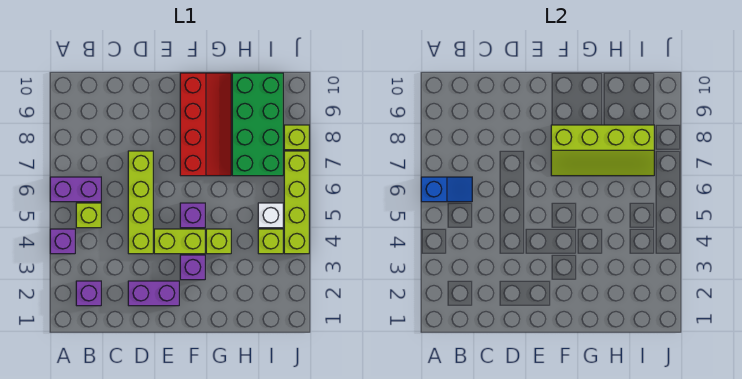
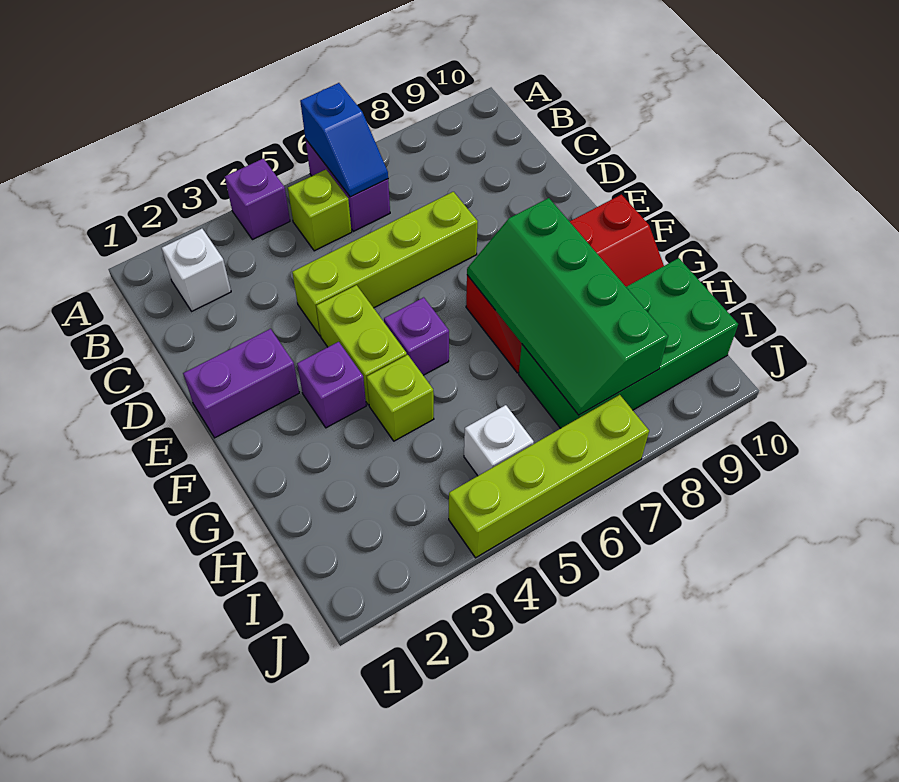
purple brick B2 level 1 -> white brick B2 level 1
purple brick D2:E2 level 1 -> purple brick E1:E2 level 1
lime slope F7:I8 level 2 top 8 -> green slope F7:I8 level 2 top 8
lime brick I4 level 1 -> none
lime brick J8 level 1 -> none

